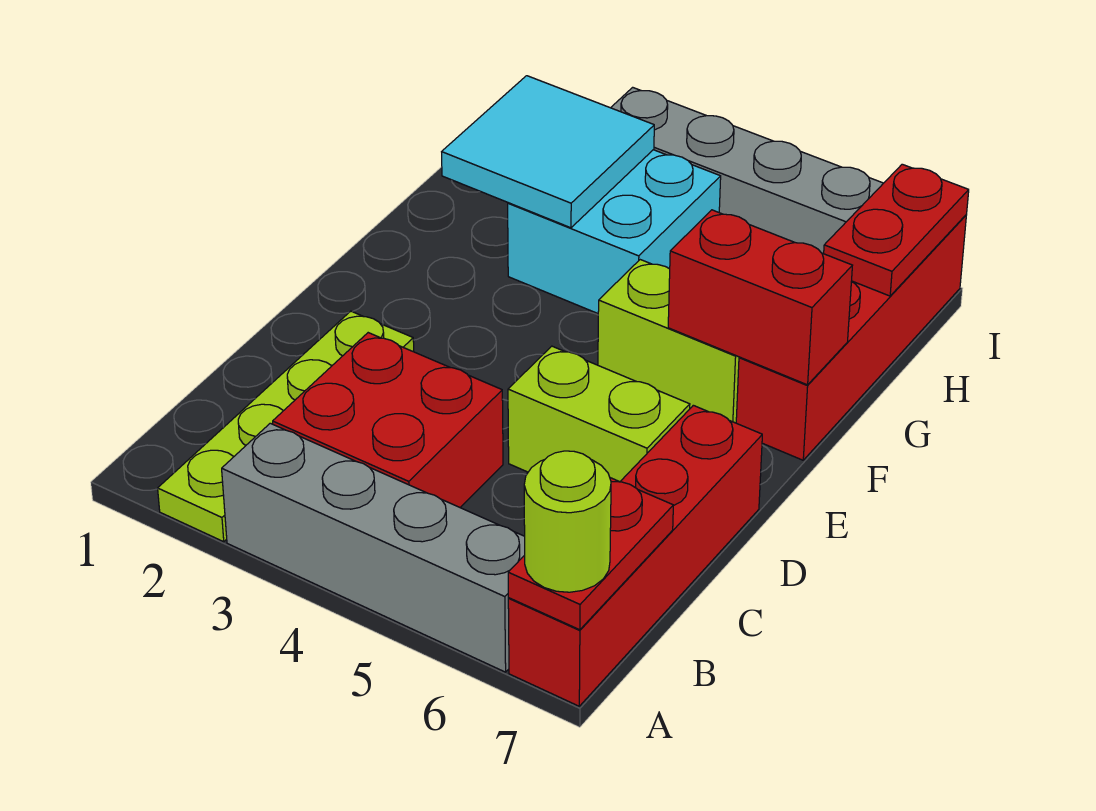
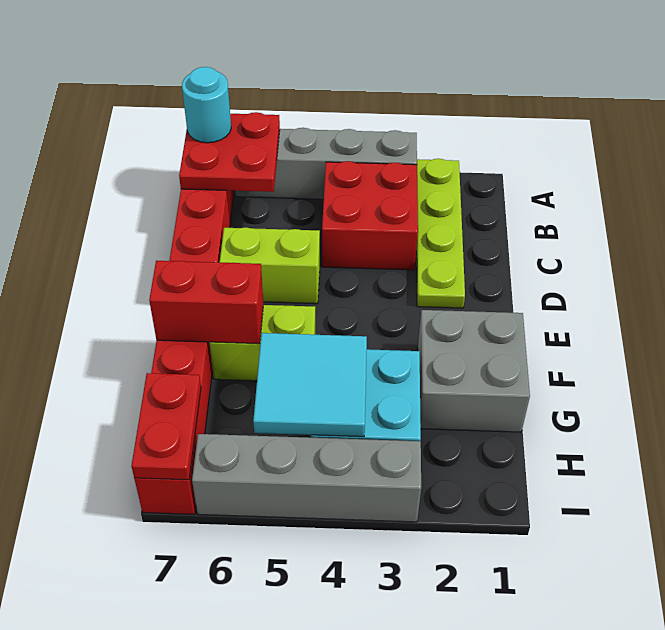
red plate A7:B7 level 2 -> red plate A6:B7 level 2
lime round brick A7 level 3 -> cyan round brick A7 level 3
none -> grey brick F1:G2 level 1
cyan tile G2:H3 level 2 -> cyan tile G4:H5 level 2

